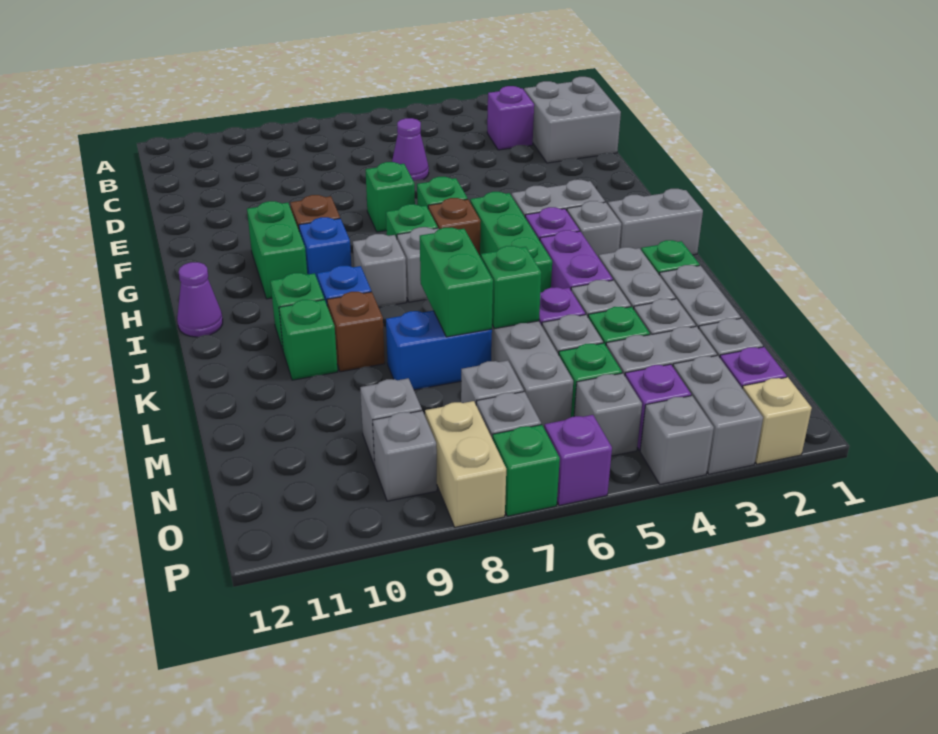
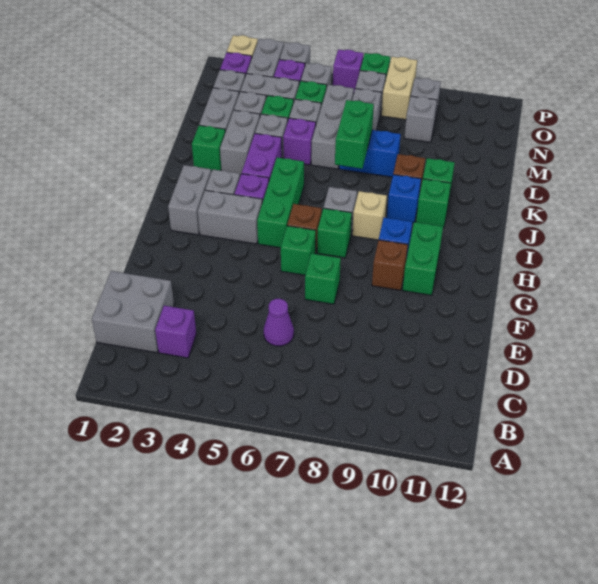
grey brick I1:I2 level 1 -> grey brick H2:I2 level 1
grey brick I8 level 1 -> tan brick I8 level 1
purple cone I12 level 1 -> none
green brick L6 level 2 -> none

